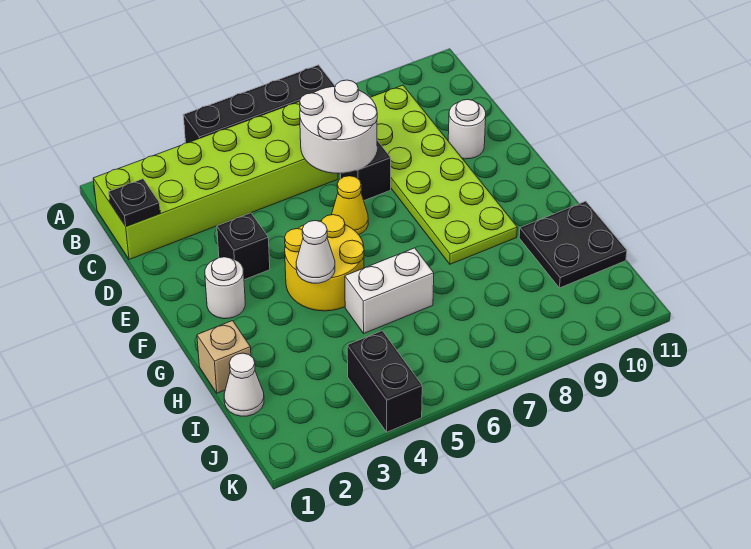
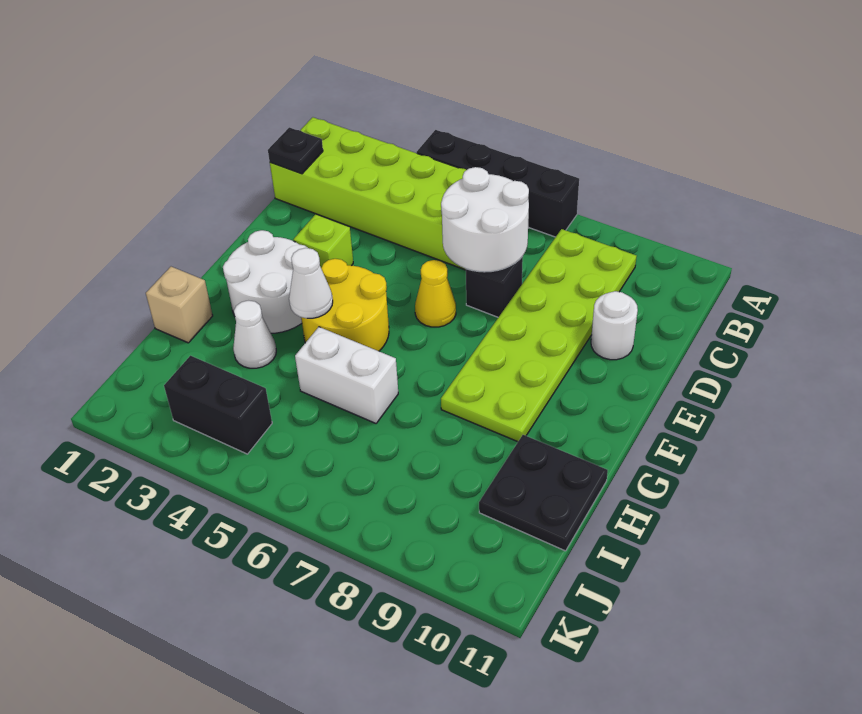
black brick E3 level 1 -> lime brick E3 level 1
white round brick F2 level 1 -> white round brick F2:G3 level 1
white cone I1 level 1 -> white cone H3 level 1
black brick J4:K4 level 1 -> black brick J3:J4 level 1

